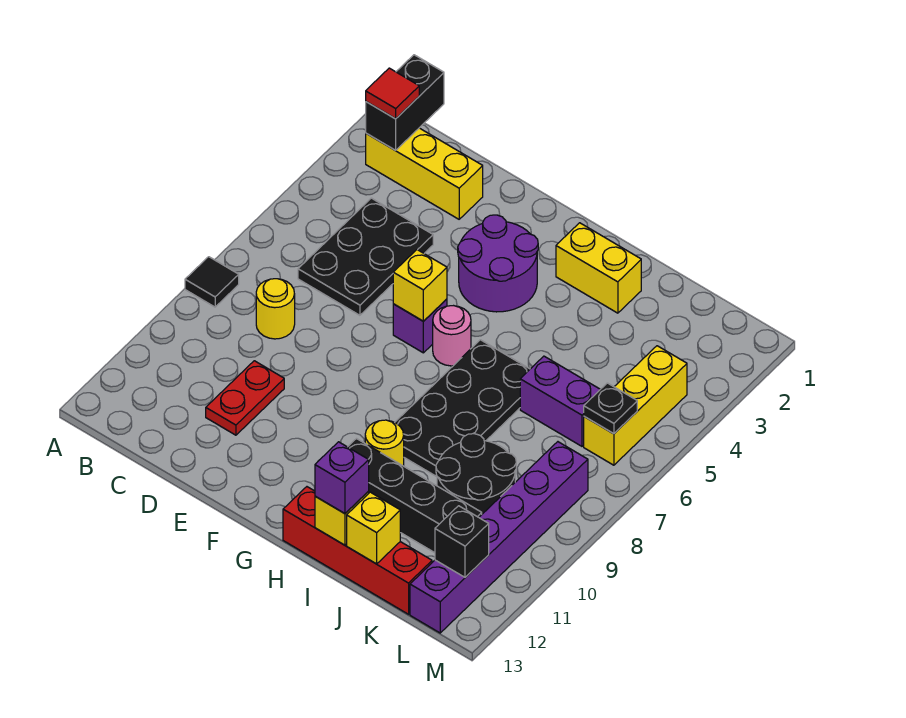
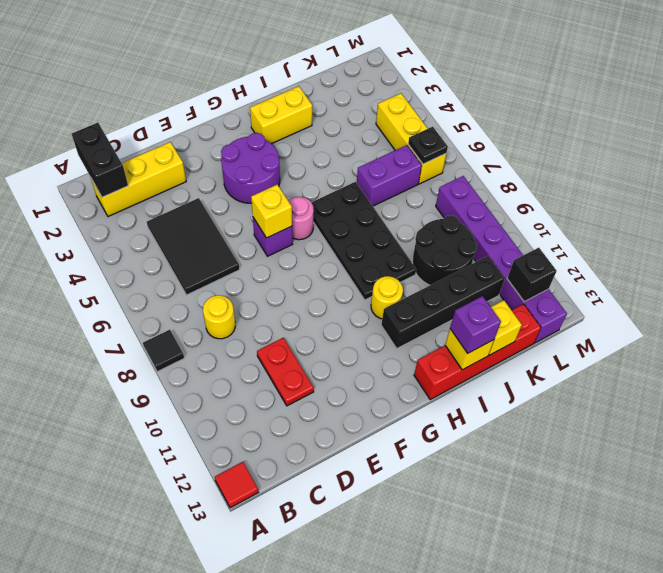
red tile B2 level 3 -> red tile A13 level 1
black plate C4:D6 level 1 -> black tile C4:D6 level 1

